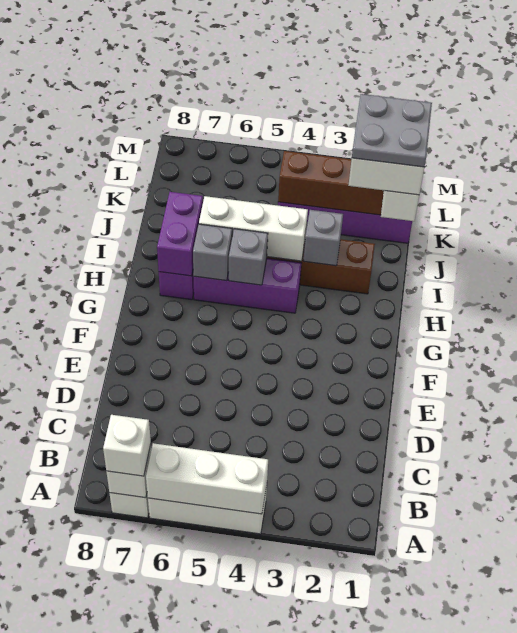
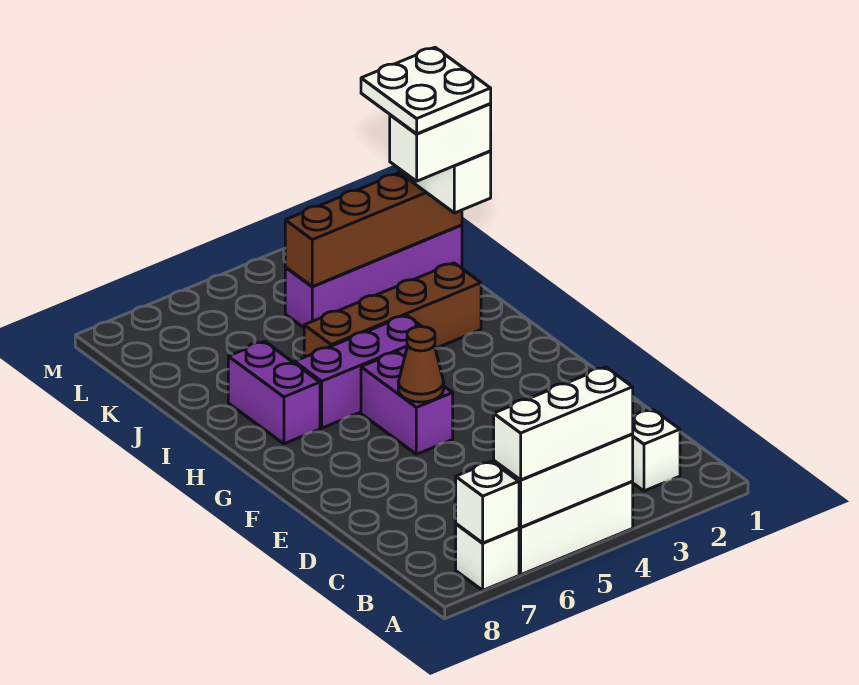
white brick A7 level 3 -> white brick B2 level 1
none -> brown cone F5 level 2
grey brick H5 level 2 -> none
grey brick H6 level 2 -> none
purple brick H7:I7 level 2 -> purple brick F5:G5 level 1
grey brick I3 level 2 -> none
white brick I4:I6 level 2 -> white brick A4:A6 level 3
grey plate J1:K2 level 5 -> white plate J1:K2 level 5

